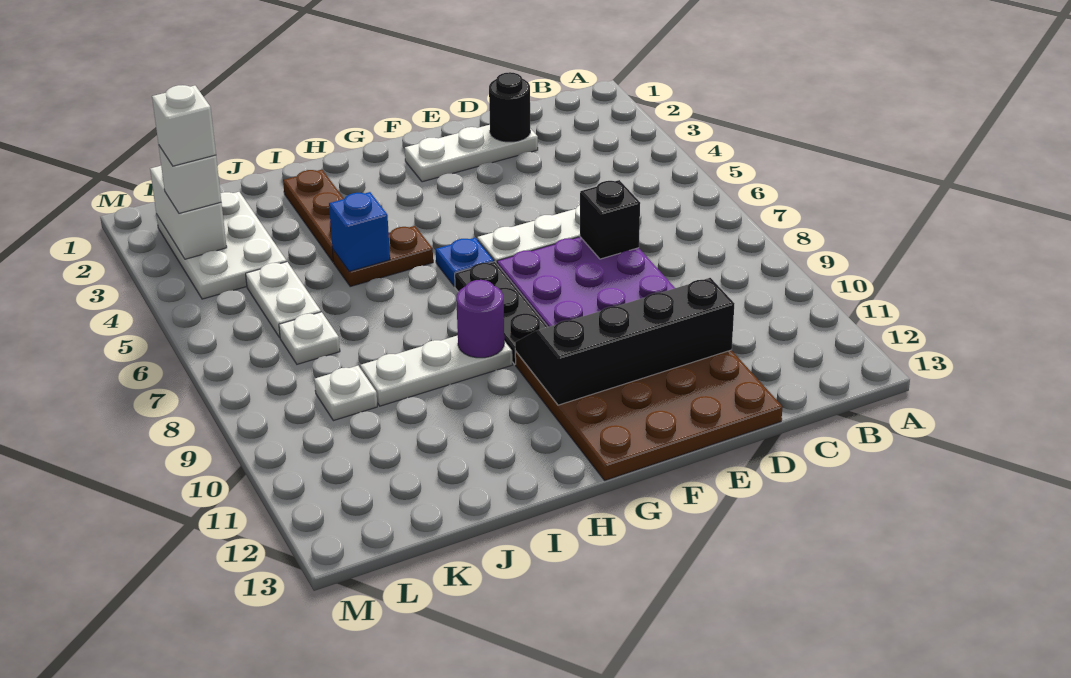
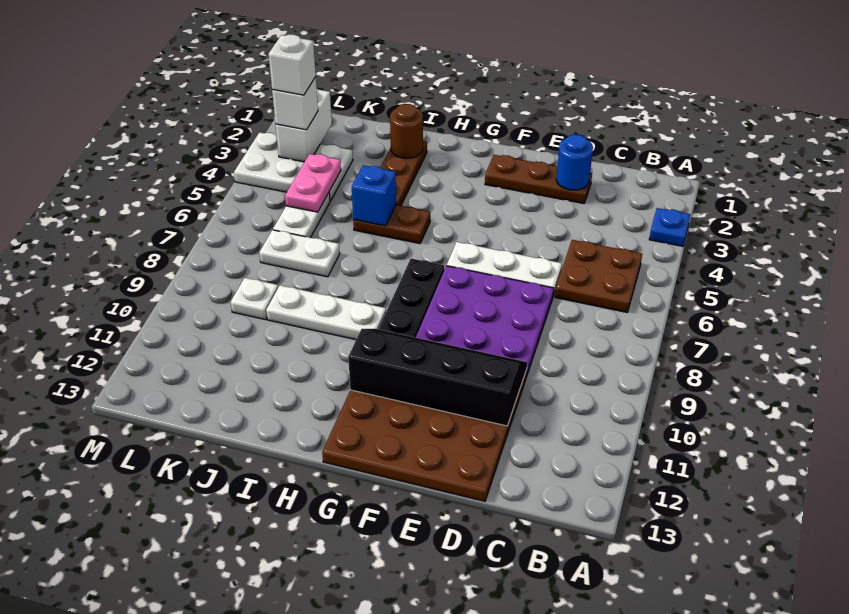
none -> brown plate B5:C6 level 1
white plate D2:F2 level 1 -> brown plate D2:F2 level 1
black round brick D2 level 2 -> blue round brick D2 level 2
black brick D7 level 2 -> none
blue plate G6 level 1 -> blue plate A3 level 1
purple round brick H9 level 2 -> none
none -> brown round brick I2 level 2
white plate K2:L4 level 1 -> white plate K3:M4 level 1
none -> pink plate K4:K5 level 2
white plate K7 level 1 -> white plate J7:K7 level 1

